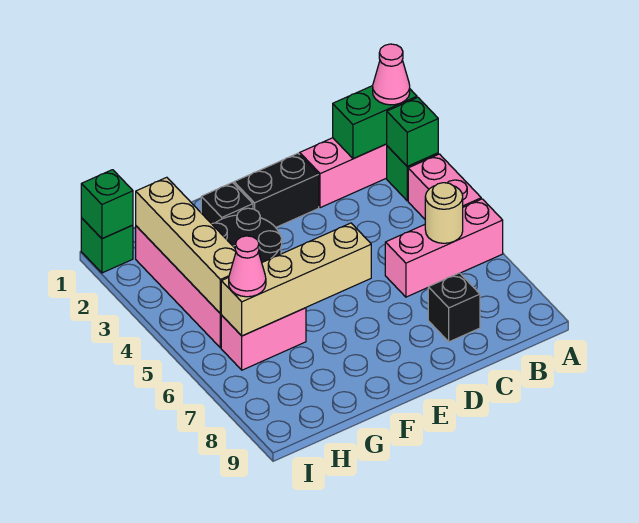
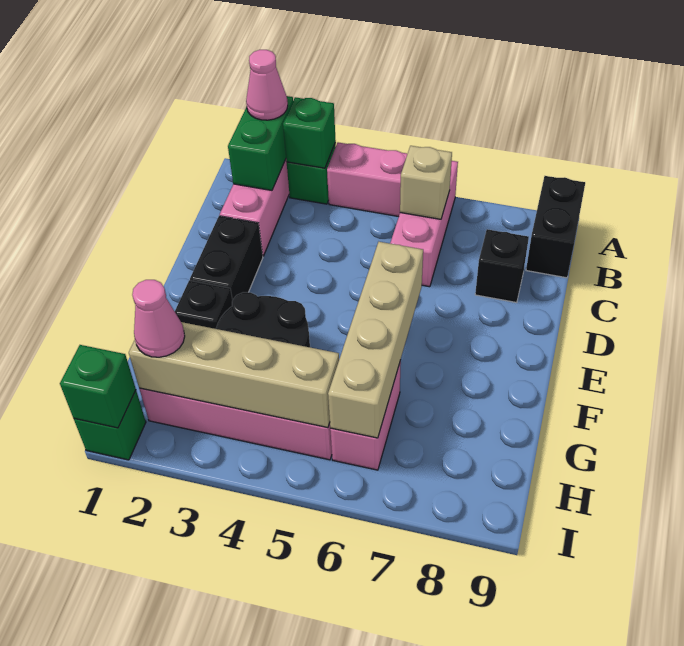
none -> black brick A9:B9 level 1
tan round brick B6 level 2 -> tan brick B6 level 2
pink cone H6 level 3 -> pink cone H2 level 3

